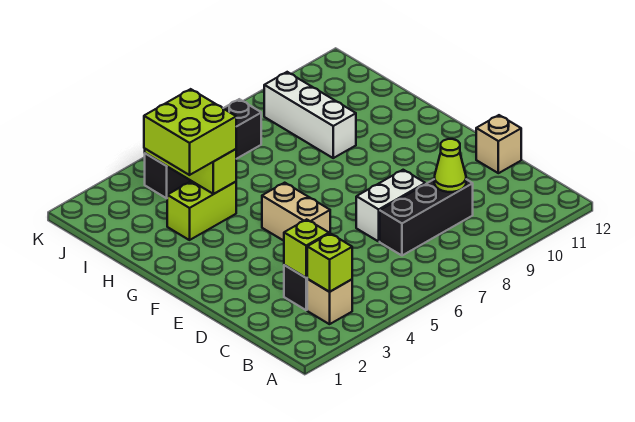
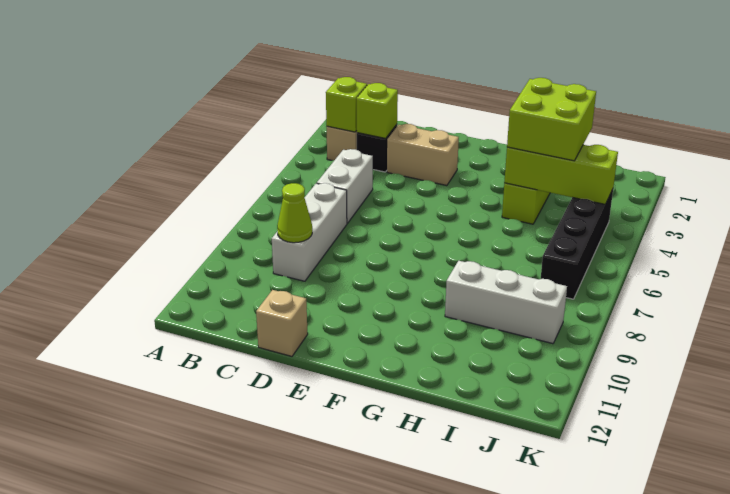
black brick C7:C9 level 1 -> white brick C7:C9 level 1
white brick D7:D8 level 1 -> white brick C5:C6 level 1
tan brick E5:F5 level 1 -> tan brick D3:E3 level 1

